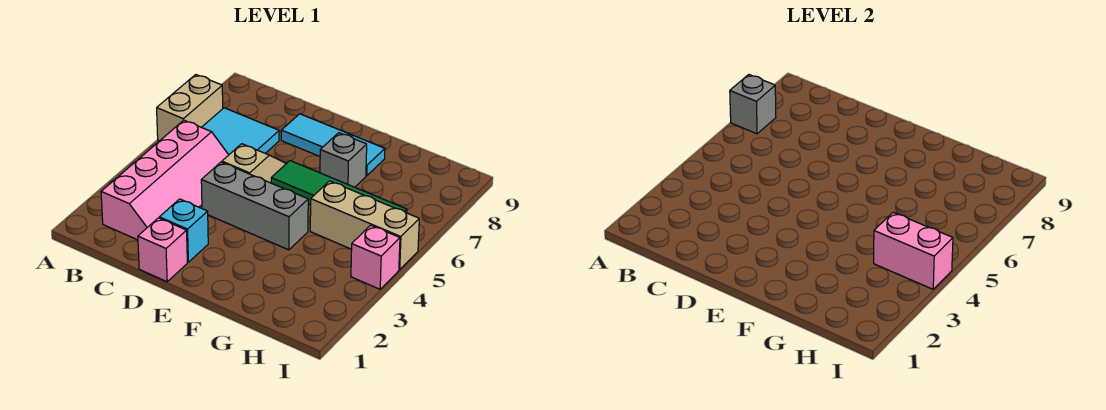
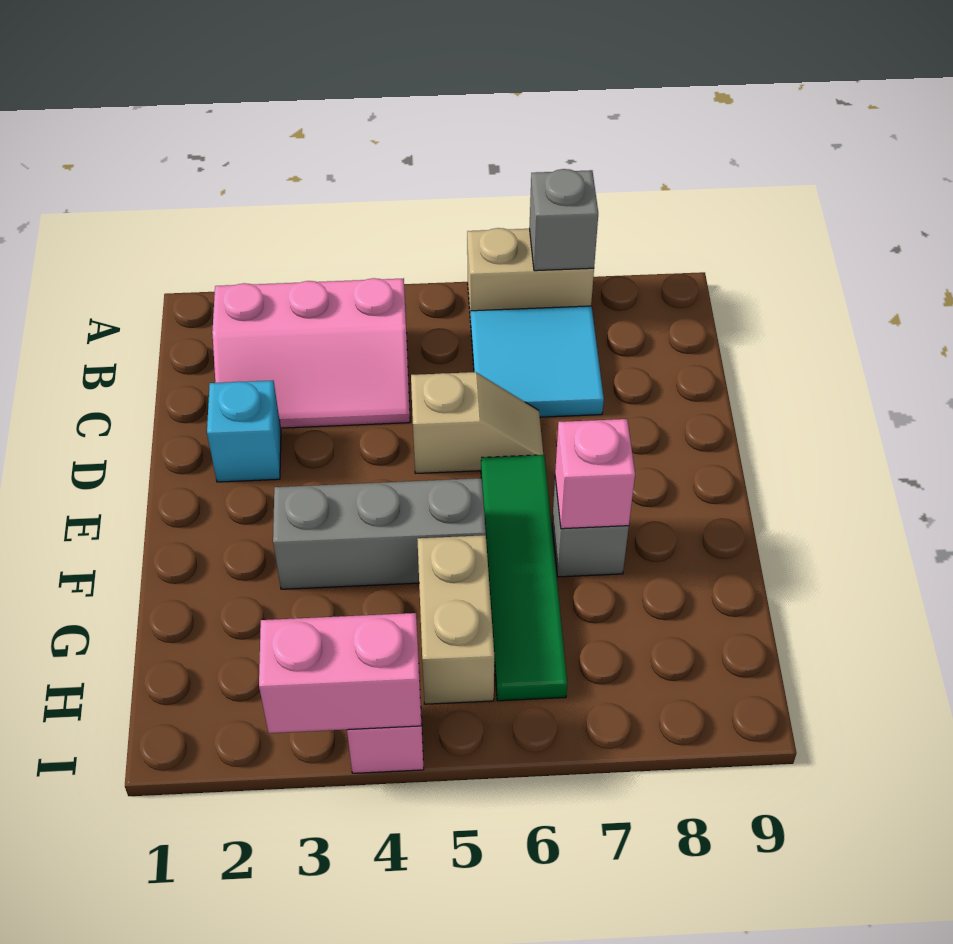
pink slope B2:C5 level 1 top B -> pink slope B2:C4 level 1 top B
pink brick D1 level 1 -> pink brick F7 level 2
grey brick D4:F4 level 1 -> grey brick F3:F5 level 1
cyan tile D8:F8 level 1 -> none
tan brick G5:I5 level 1 -> tan brick G5:H5 level 1
pink brick H4:I4 level 2 -> pink brick I3:I4 level 2

